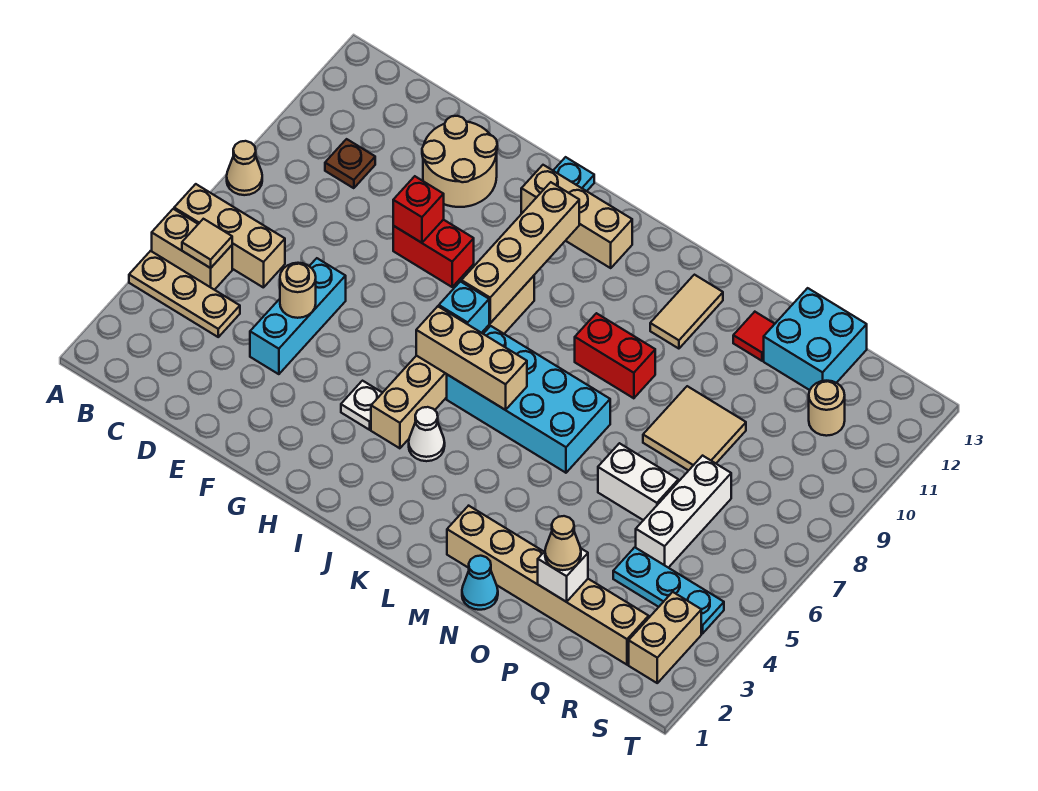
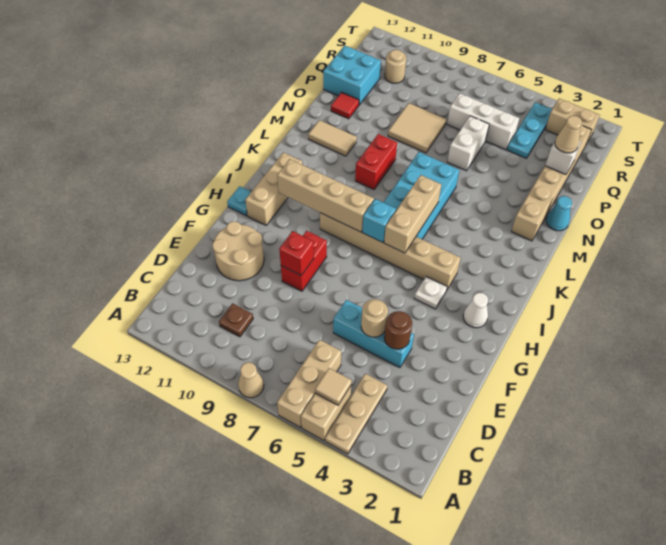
none -> brown round brick E4 level 2
white cone J4 level 1 -> white cone H2 level 1

